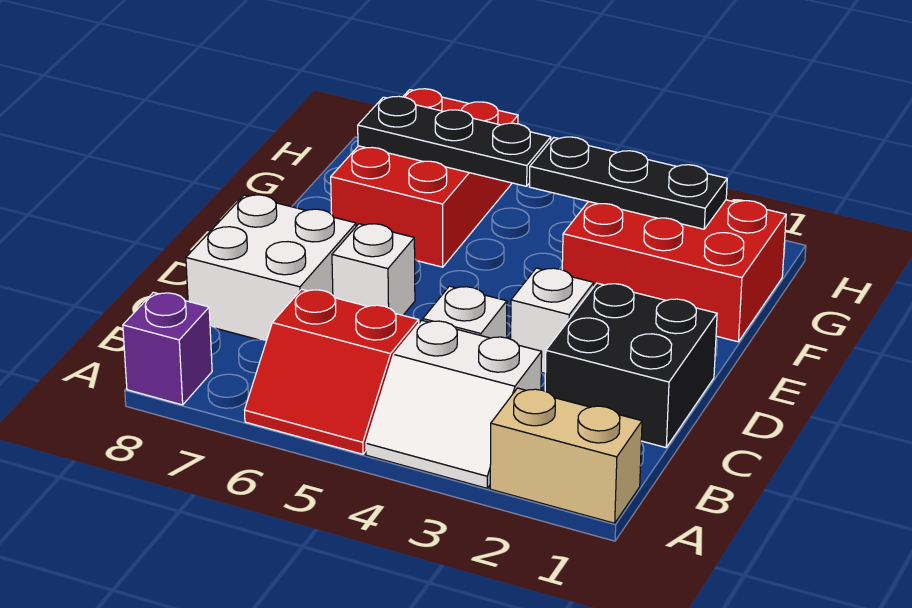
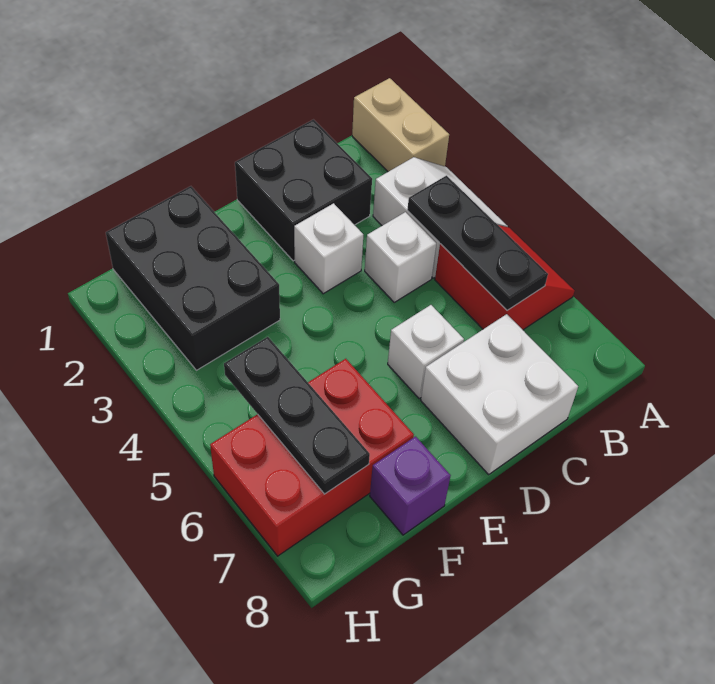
purple brick A8 level 1 -> purple brick F8 level 1
red brick F1:G3 level 1 -> black brick F1:G3 level 1
black plate G2:G4 level 2 -> black plate B4:B6 level 2

